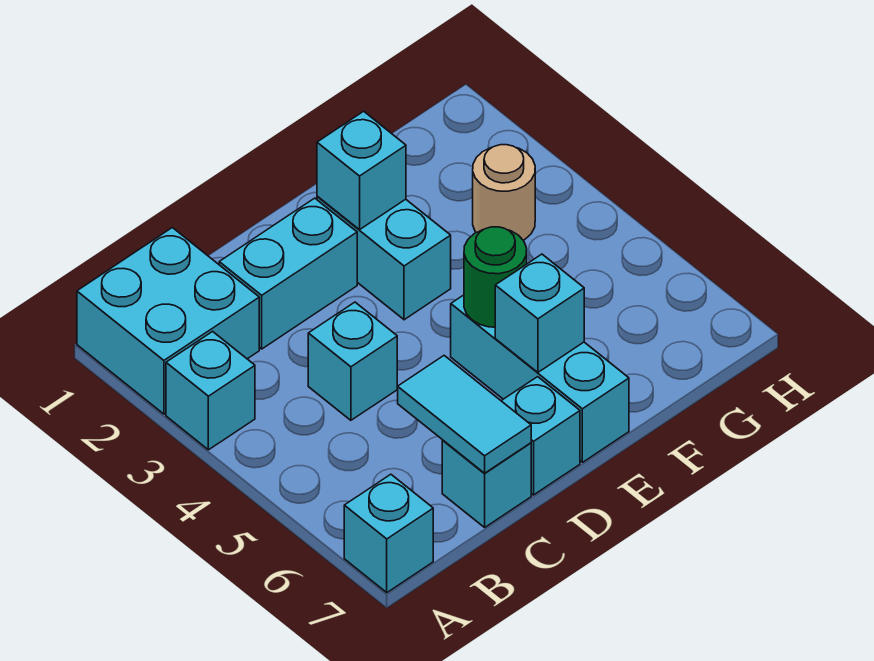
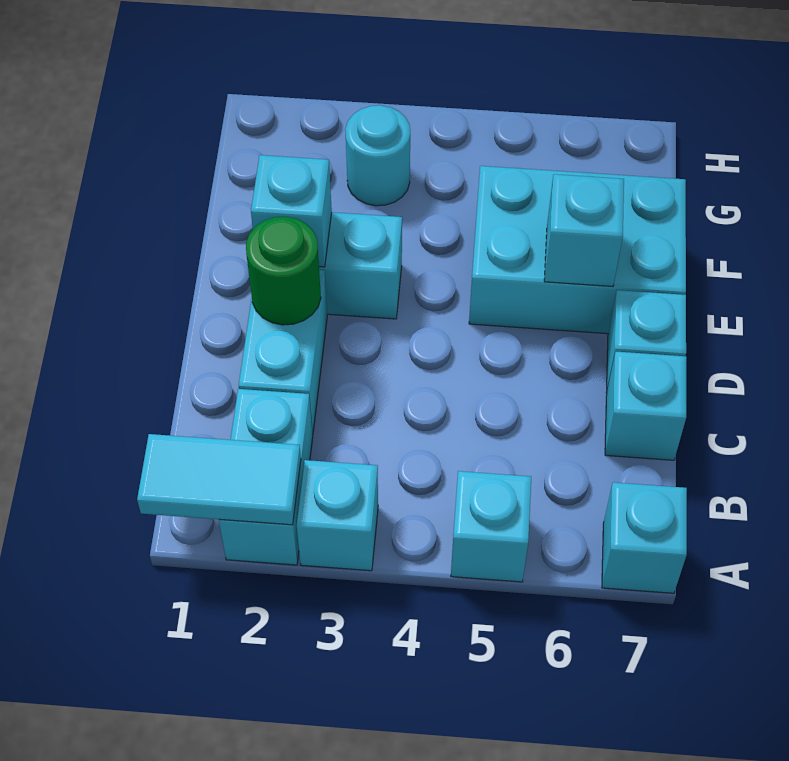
cyan brick A1:B2 level 1 -> cyan brick A2:B2 level 1
cyan brick C4 level 1 -> cyan brick A5 level 1
cyan tile C6:C7 level 2 -> cyan tile A1:A2 level 2
cyan brick E5:E7 level 1 -> cyan brick E5:F7 level 1
green round brick E5 level 2 -> green round brick D2 level 2
tan round brick G3 level 1 -> cyan round brick G3 level 1

